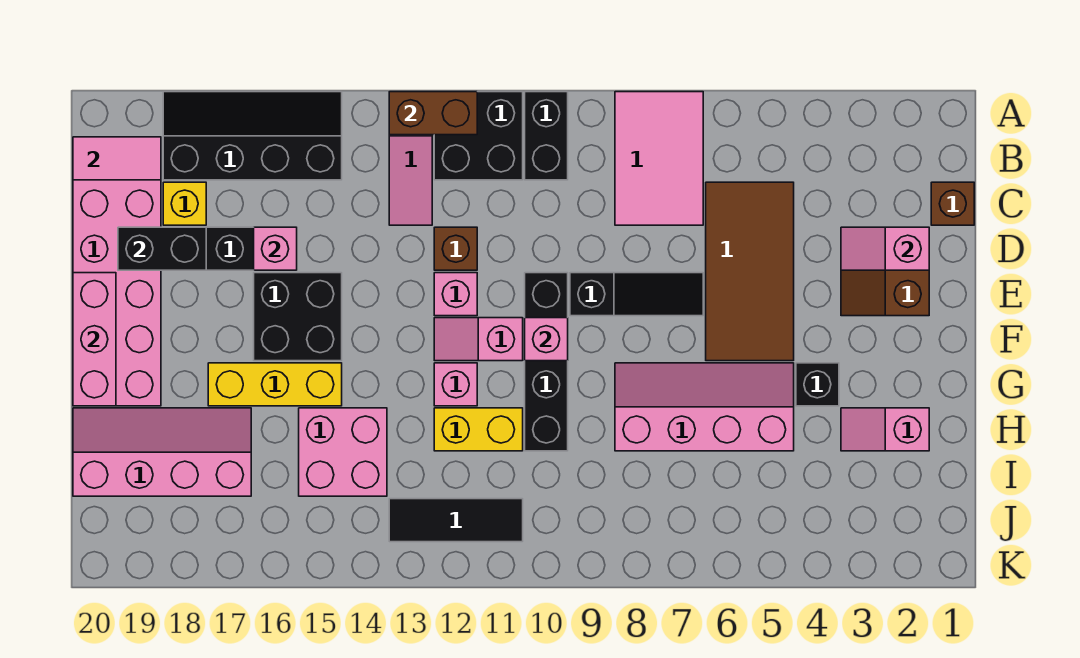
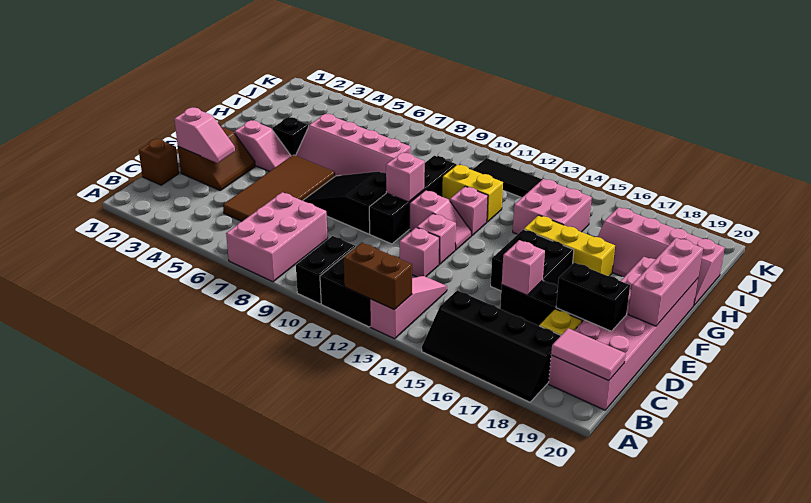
pink tile A7:C8 level 1 -> pink brick A7:C8 level 1
brown brick D12 level 1 -> pink brick D12 level 1
black slope E7:E9 level 1 top 9 -> black slope E7:F9 level 1 top 9
pink slope H2:H3 level 1 top 2 -> pink slope F3:F4 level 1 top 3

